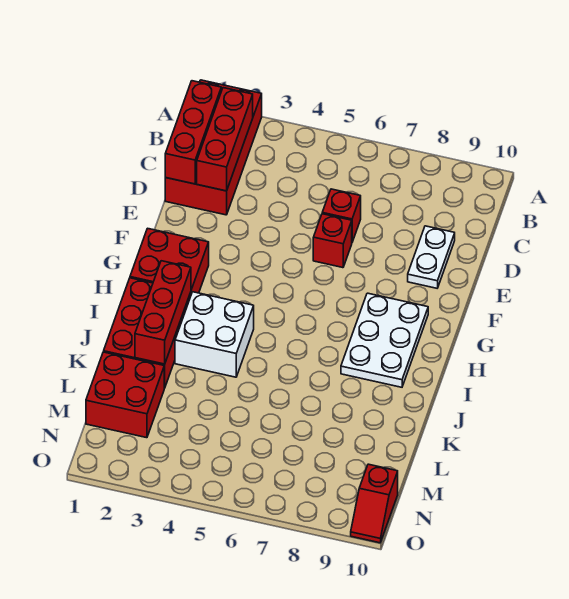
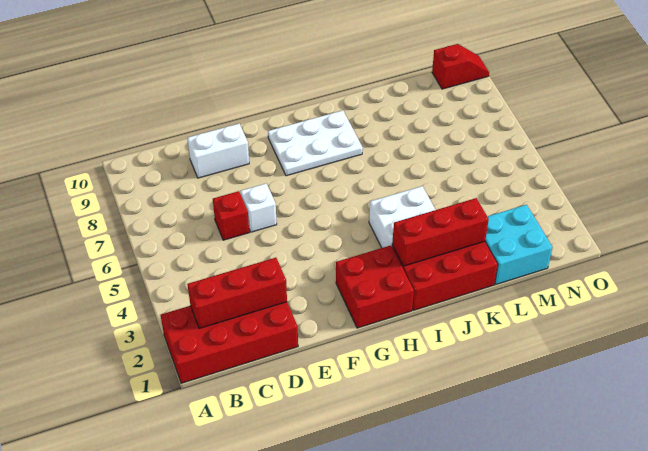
red brick B1:D1 level 2 -> none
white plate D9:E9 level 1 -> white brick D9:E9 level 1
red brick E6 level 1 -> white brick E6 level 1
red brick L1:M2 level 1 -> cyan brick L1:M2 level 1

